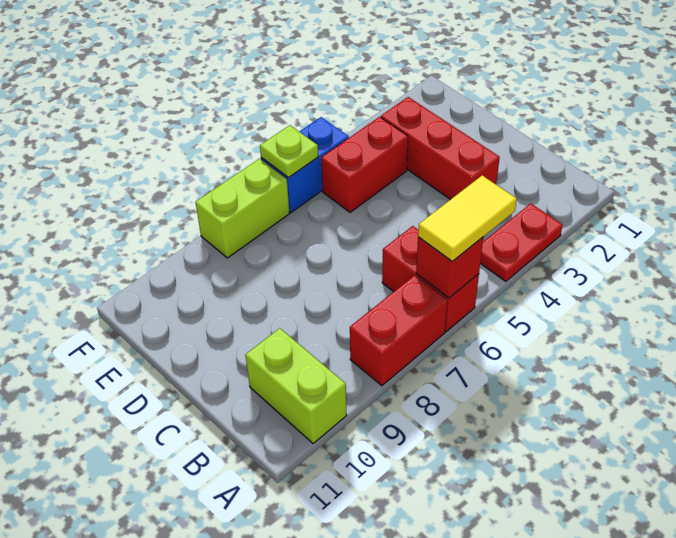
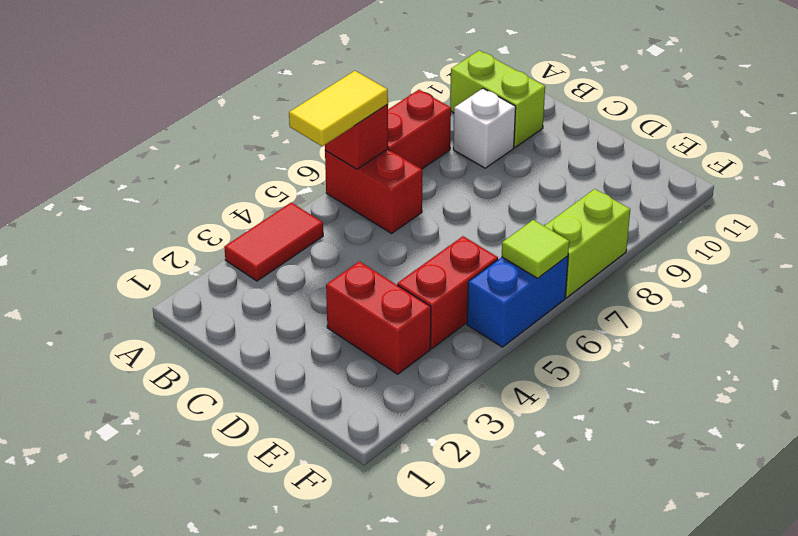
red plate A3:A4 level 1 -> red tile A3:A4 level 1
none -> white brick B9 level 1
red brick C3:E3 level 1 -> red brick D3:E3 level 1
lime plate F6 level 2 -> lime tile F6 level 2

